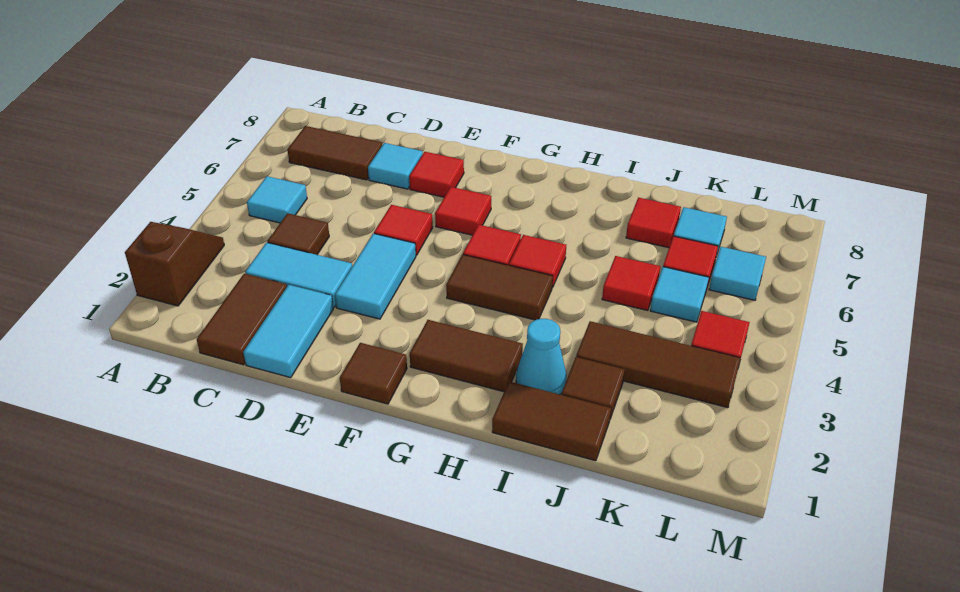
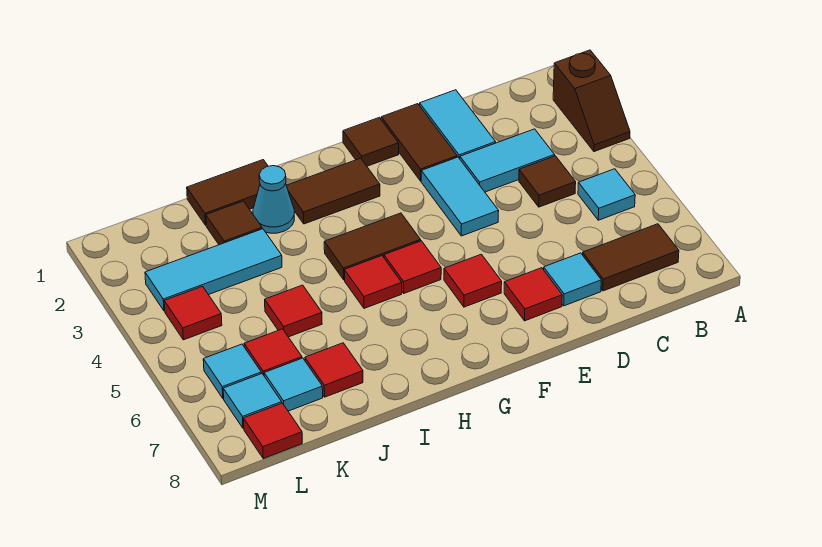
brown tile C1:C2 level 1 -> brown tile E1:E2 level 1
red tile E5 level 1 -> red tile L8 level 1
brown tile J3:L3 level 1 -> cyan tile J3:L3 level 1
cyan tile K5 level 1 -> cyan tile L7 level 1

